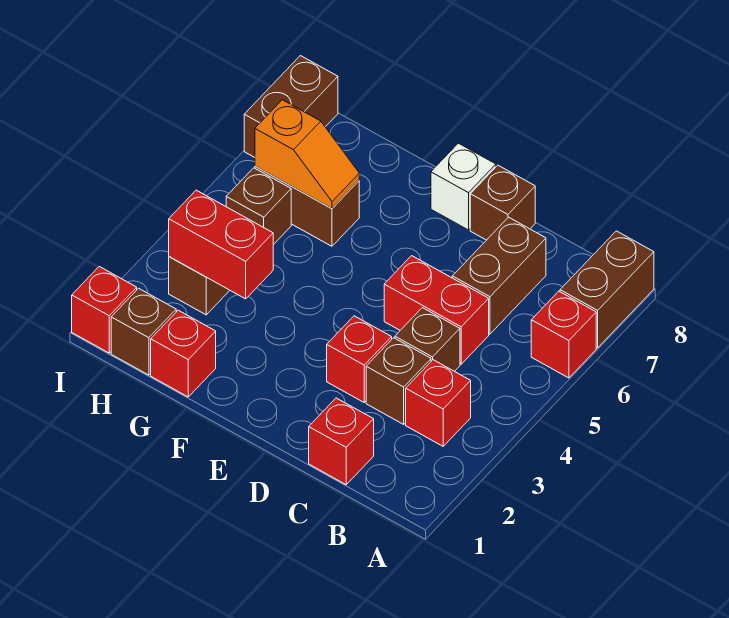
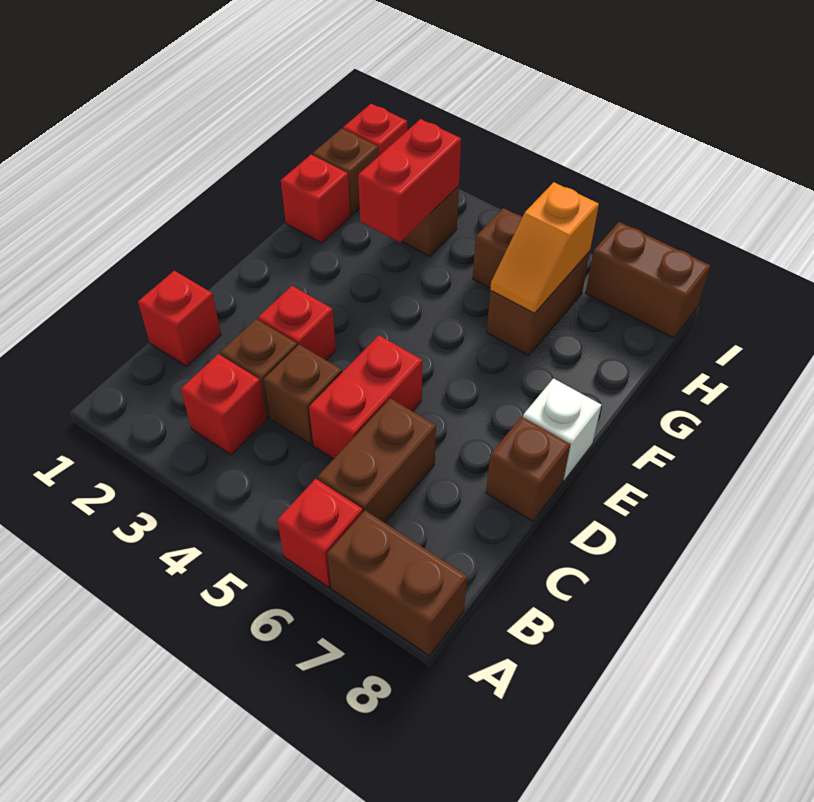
brown brick C6:C7 level 1 -> brown brick B6:C6 level 1

